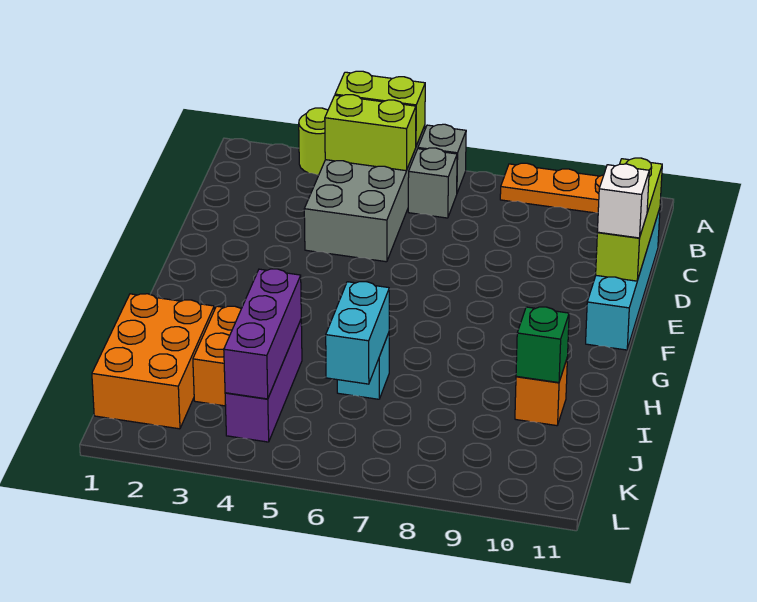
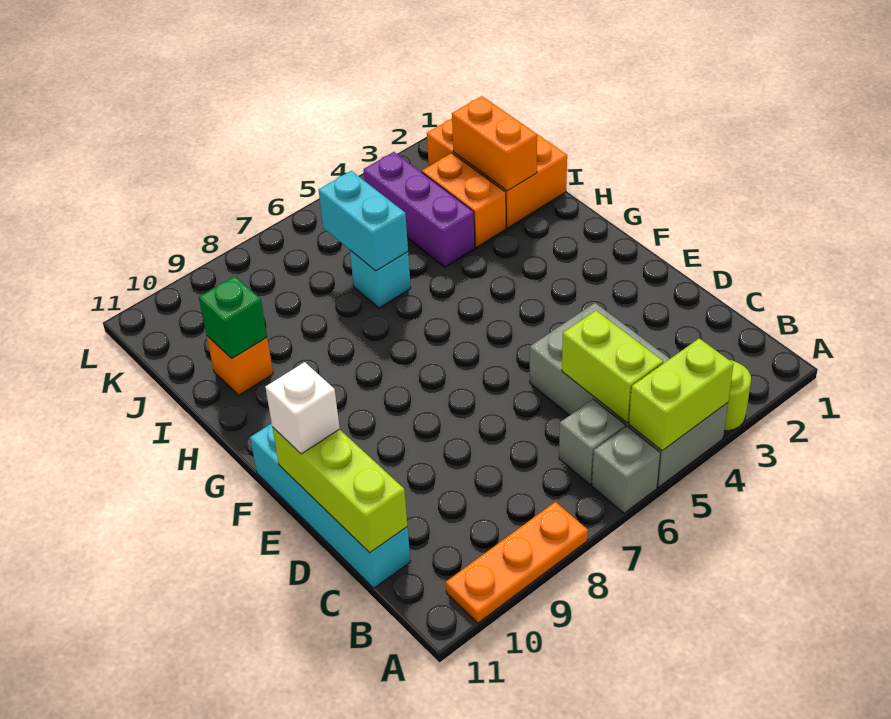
lime brick B4:B5 level 2 -> lime brick B5:C5 level 2
none -> orange brick I2:J2 level 2
purple brick I4:K4 level 2 -> none

